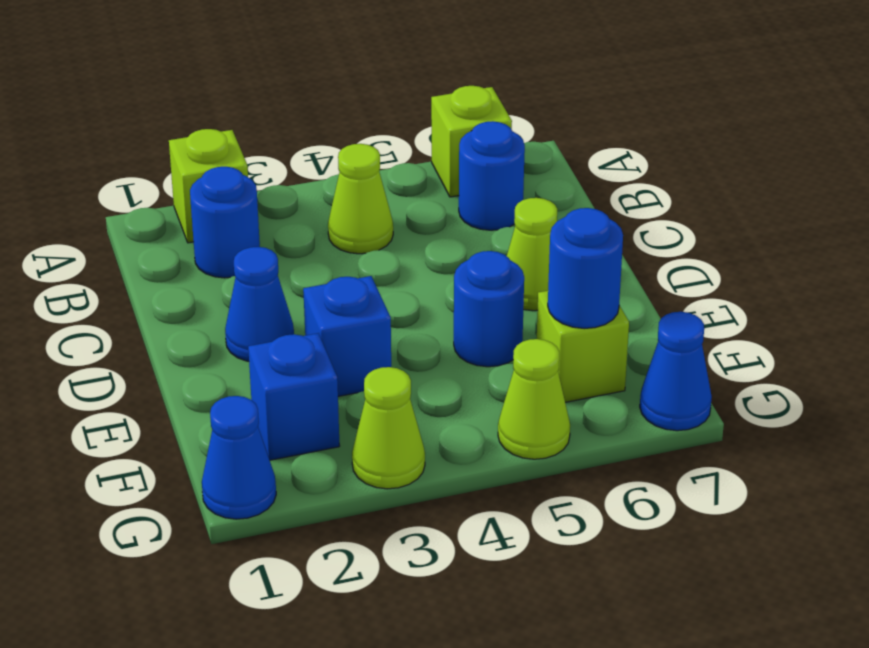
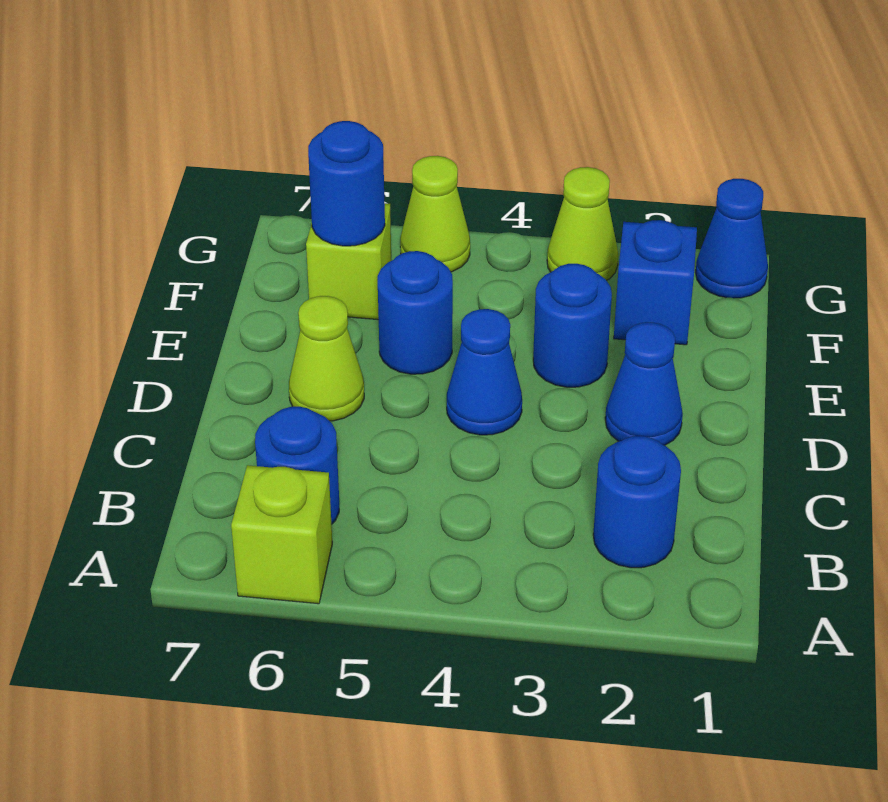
lime brick A2 level 1 -> none
lime cone B4 level 1 -> none
blue brick E3 level 1 -> blue round brick E3 level 1
blue cone G7 level 1 -> blue cone D4 level 1

